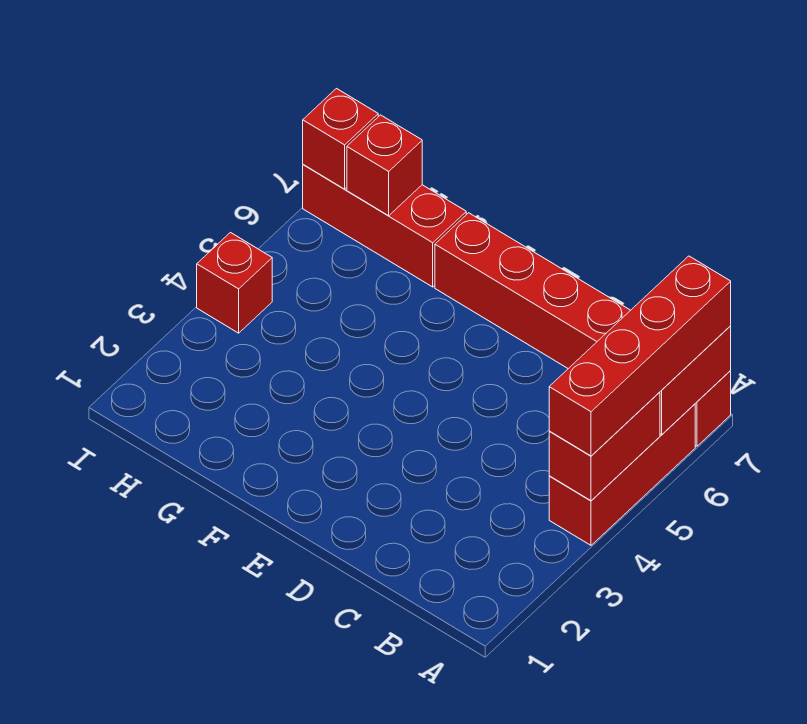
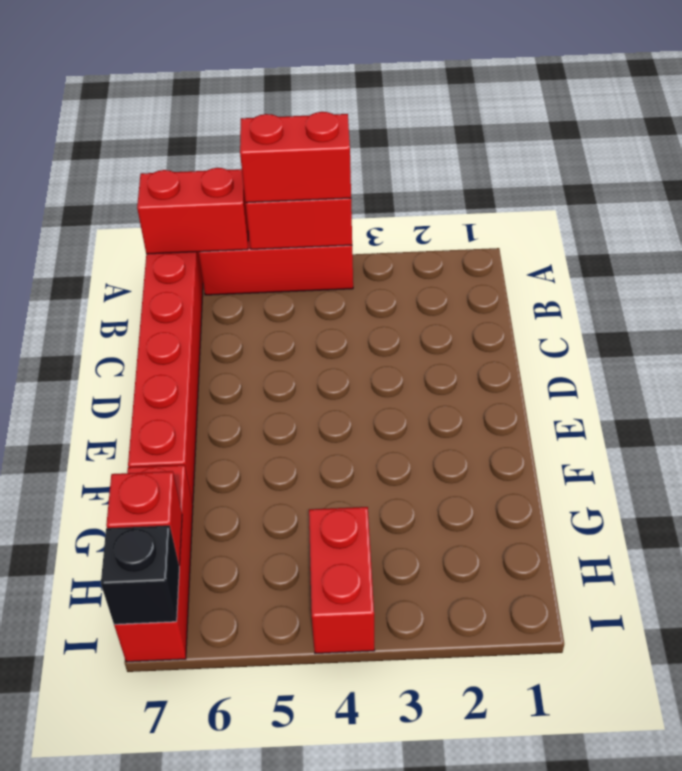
red brick A4:A7 level 3 -> red brick A4:A5 level 3
red brick I4 level 1 -> red brick H4:I4 level 1
red brick I7 level 2 -> black brick I7 level 2

